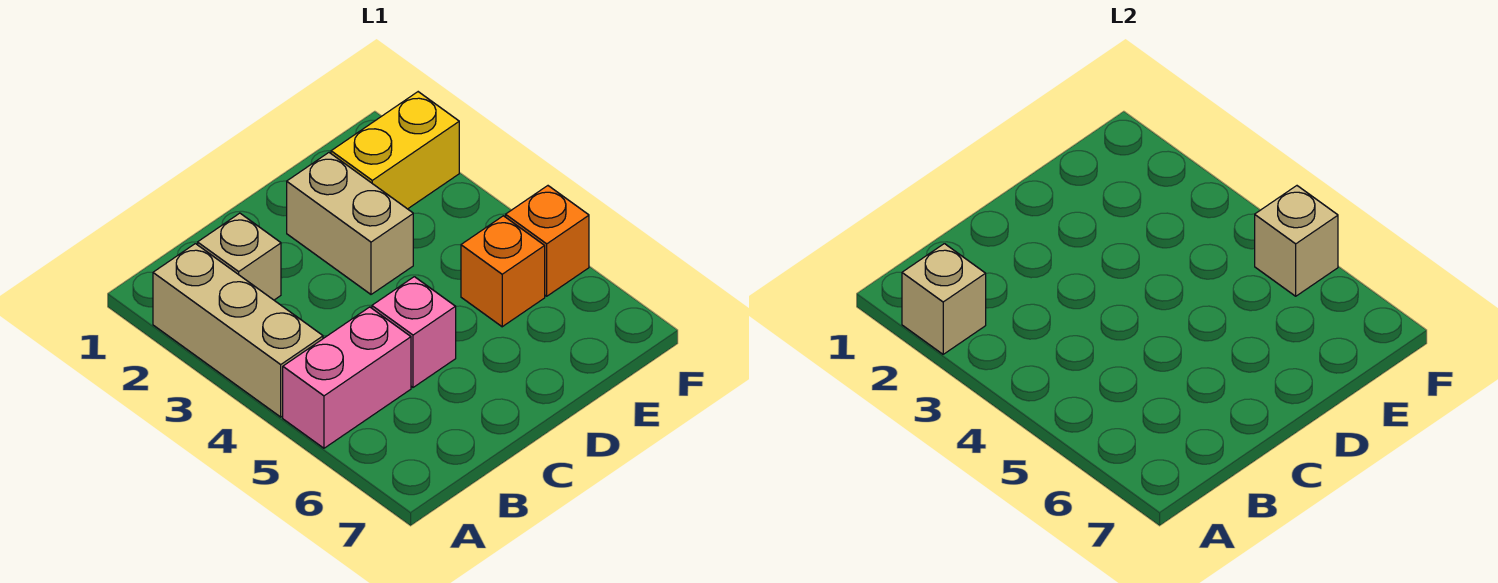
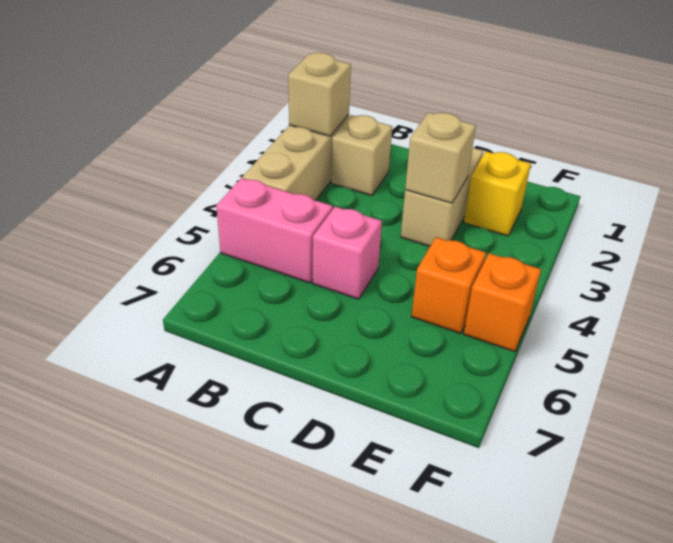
yellow brick E2:F2 level 1 -> yellow brick E2 level 1
tan brick F5 level 2 -> tan brick D3 level 2

